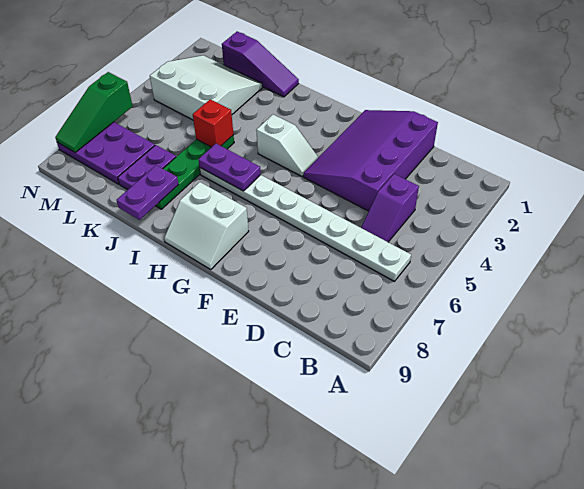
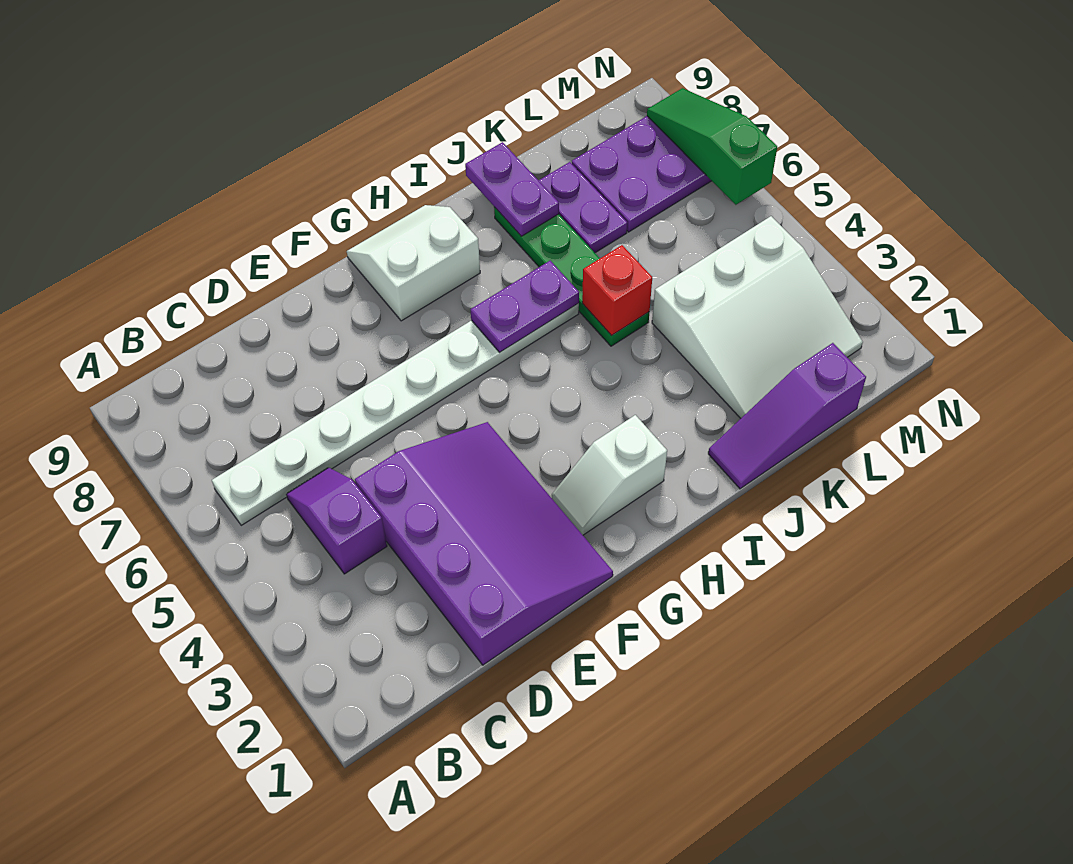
white slope G4:H4 level 1 top H -> white slope G2:H2 level 1 top H

